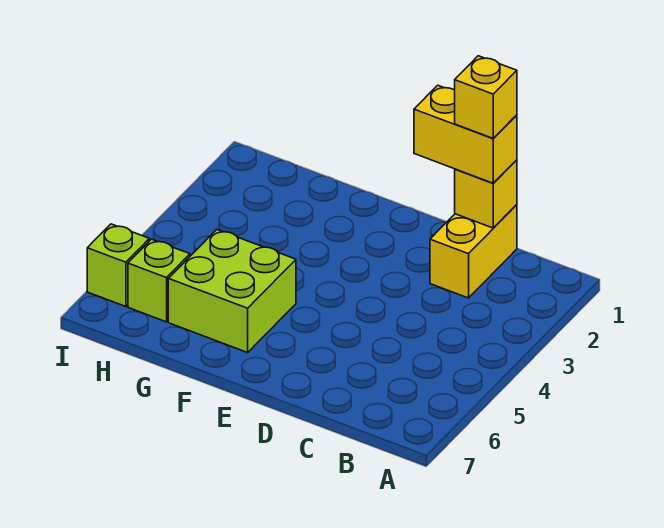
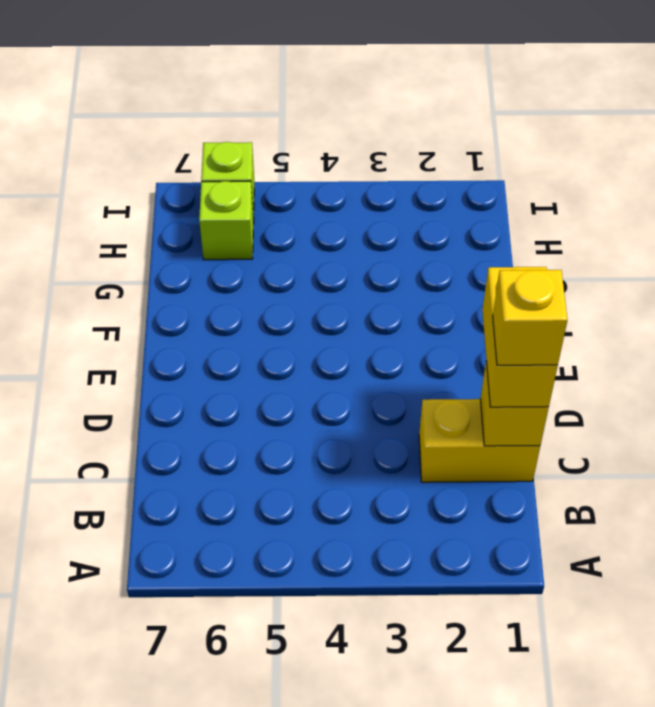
lime brick F5:G6 level 1 -> none

